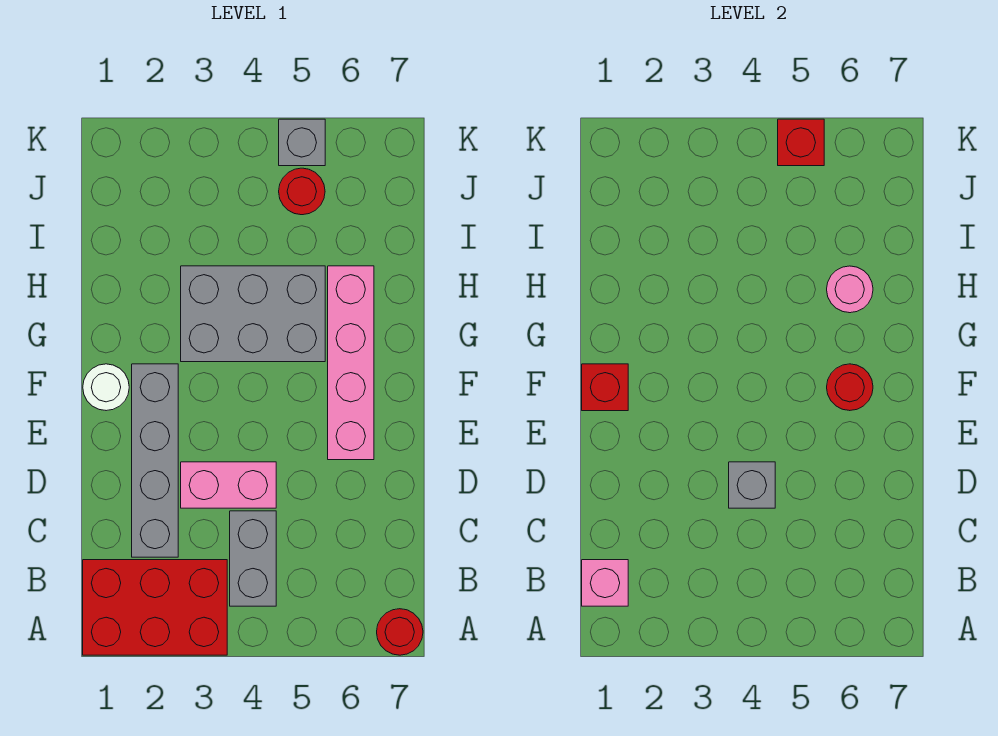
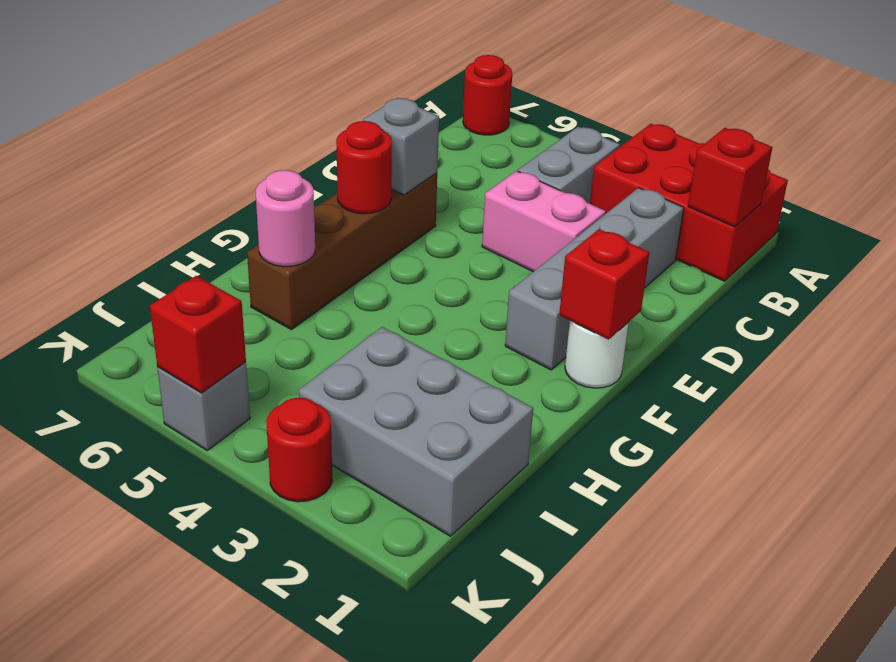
pink brick B1 level 2 -> red brick B1 level 2
grey brick D4 level 2 -> grey brick E6 level 2
pink brick E6:H6 level 1 -> brown brick E6:H6 level 1
grey brick G3:H5 level 1 -> grey brick I1:J3 level 1
red round brick J5 level 1 -> red round brick K3 level 1

